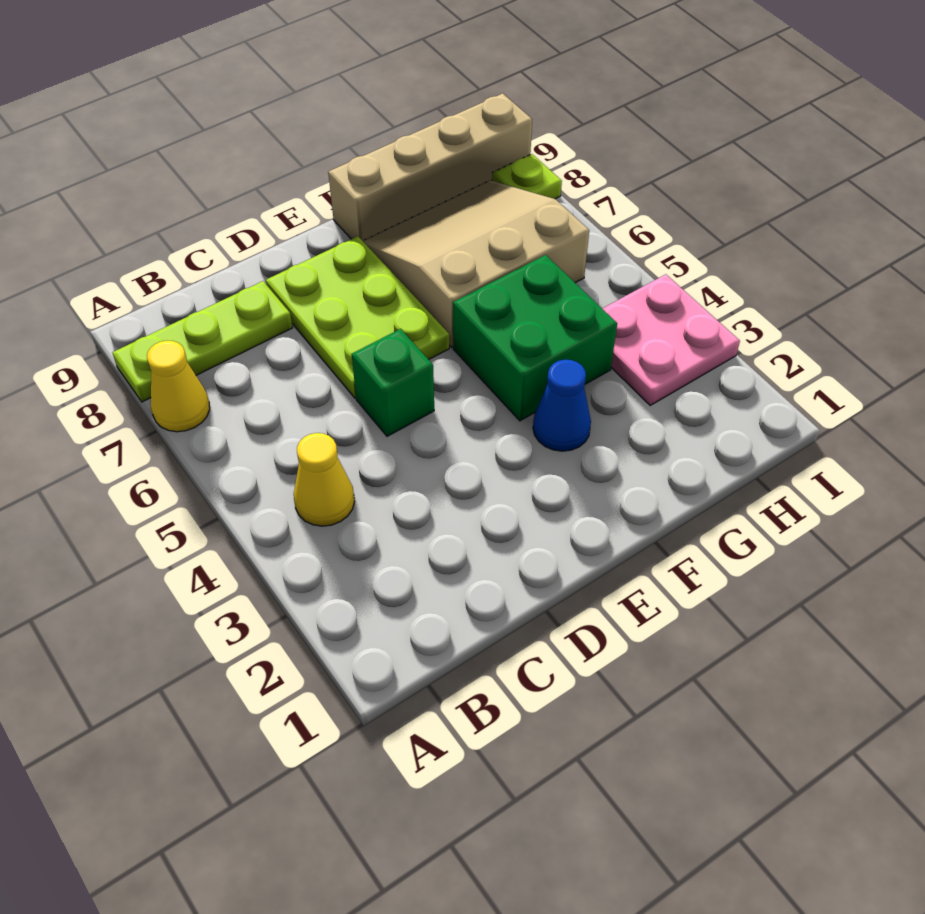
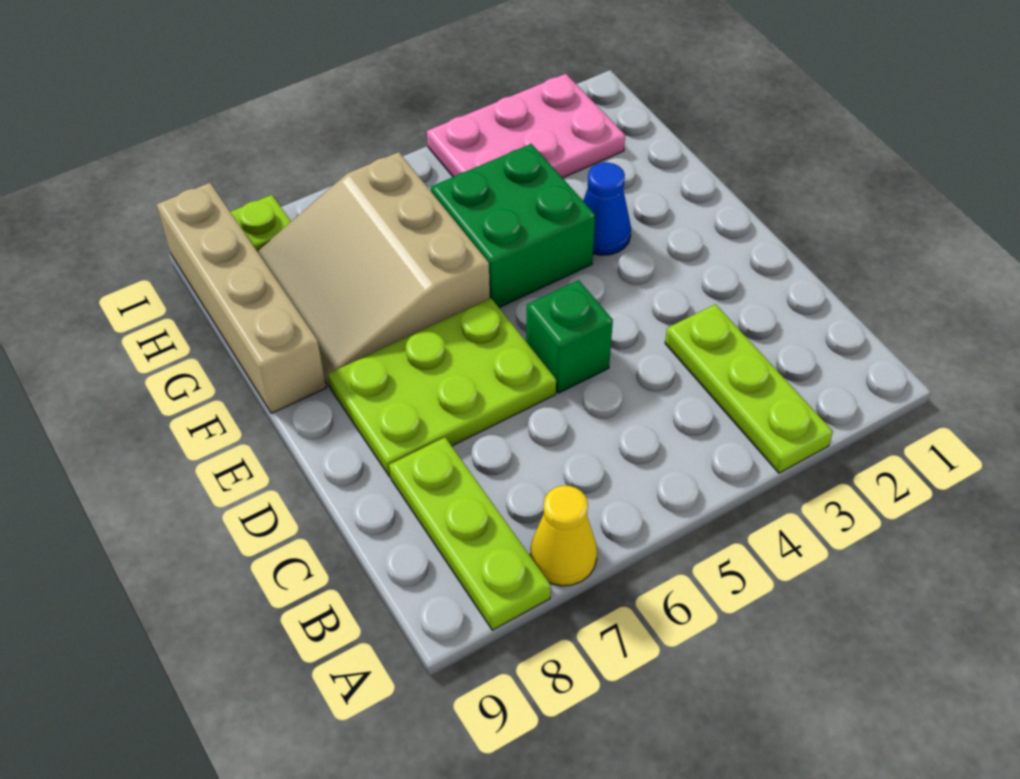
none -> lime plate A3:C3 level 1
yellow cone B4 level 1 -> none
pink plate H3:I4 level 1 -> pink plate H2:I4 level 1

